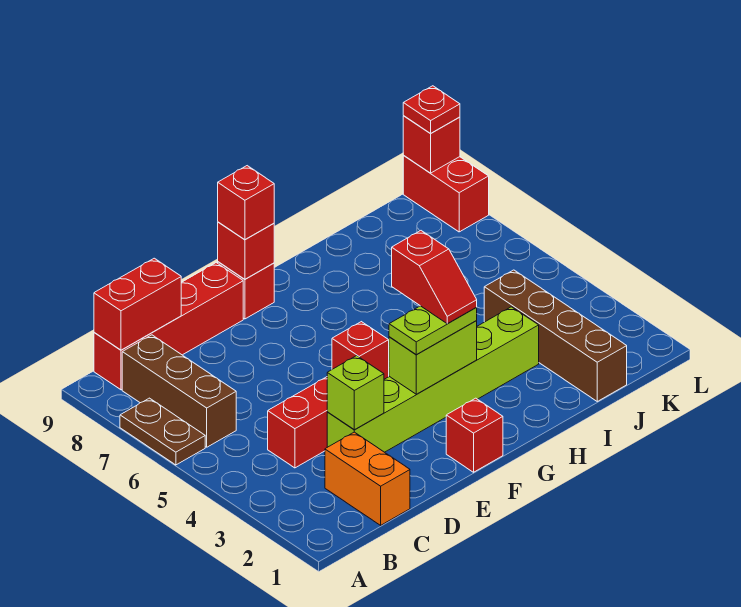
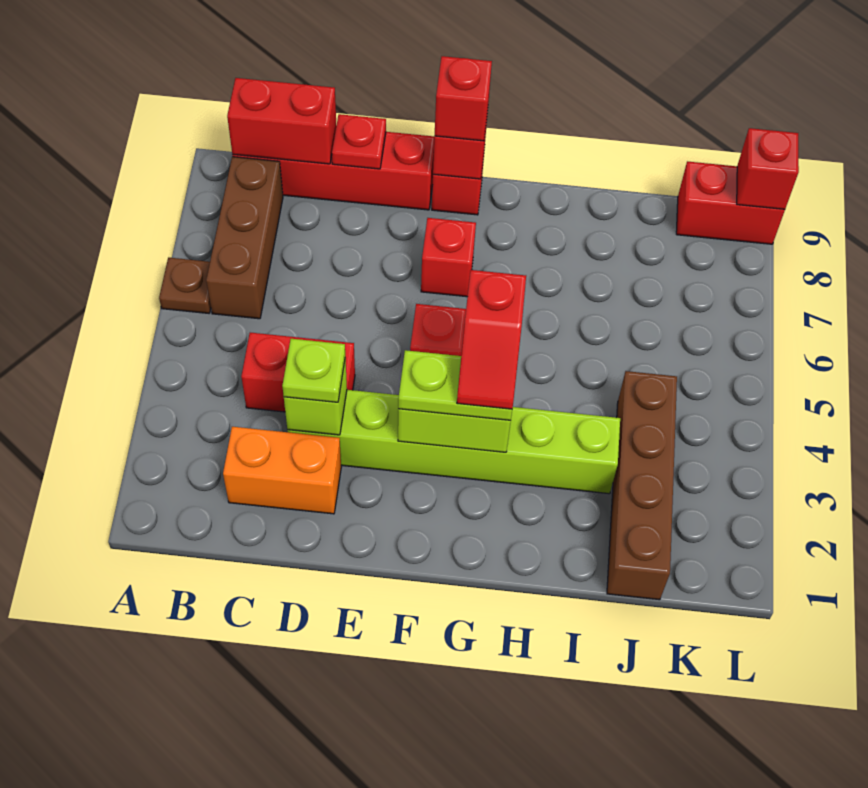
brown plate A6:A7 level 1 -> brown plate A6 level 1
orange brick C1:C2 level 1 -> orange brick C2:D2 level 1
none -> lime plate D3 level 3
red brick F1 level 1 -> red brick F7 level 1
red brick L8:L9 level 1 -> red brick K9:L9 level 1
red plate L9 level 3 -> red plate D9 level 2

